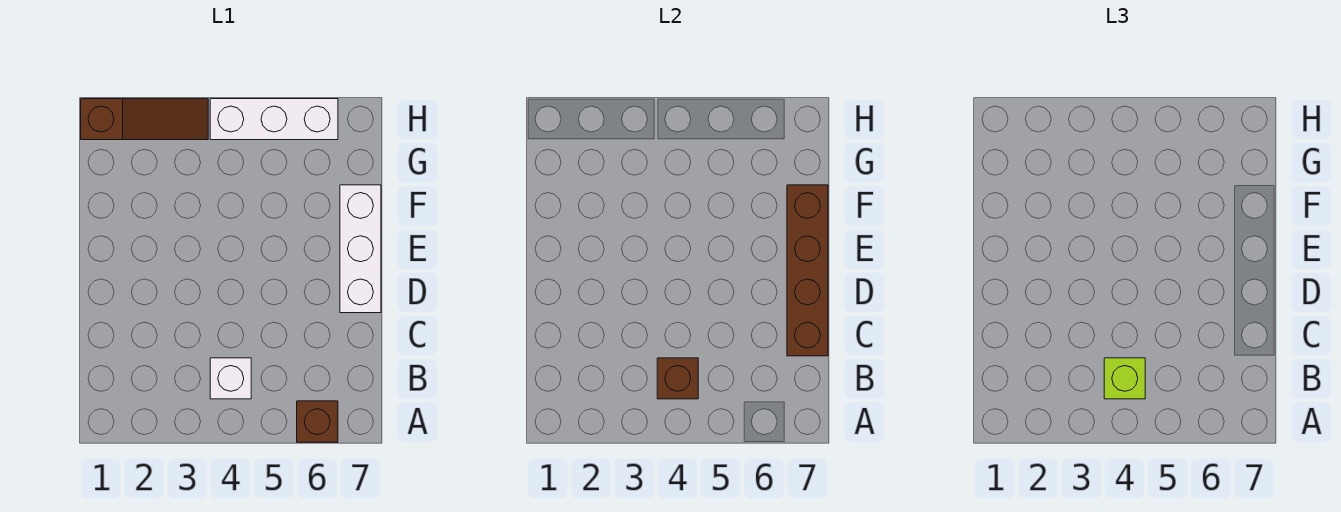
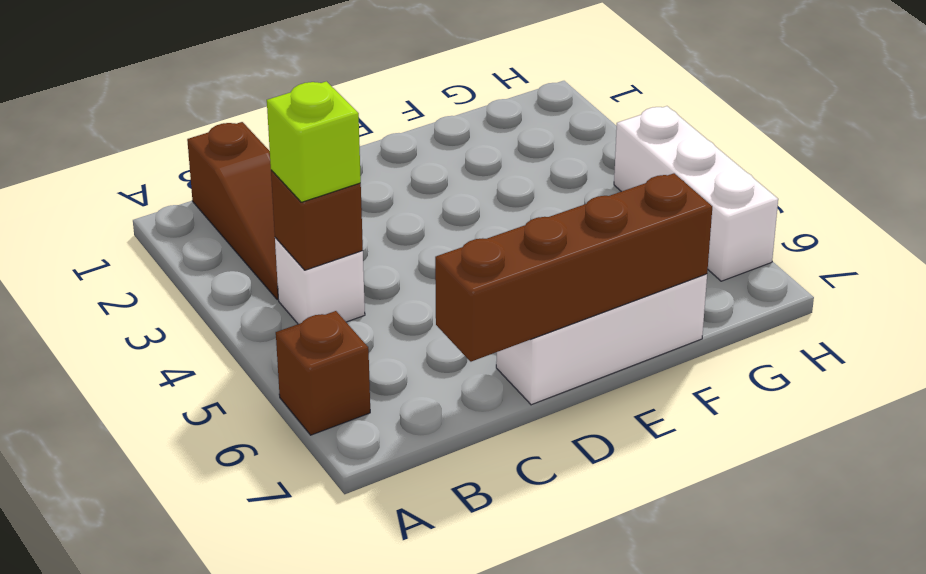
brown slope H1:H3 level 1 top 1 -> brown slope B1:B3 level 1 top 1

